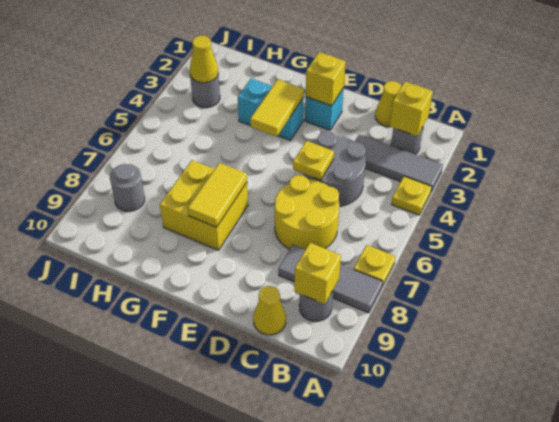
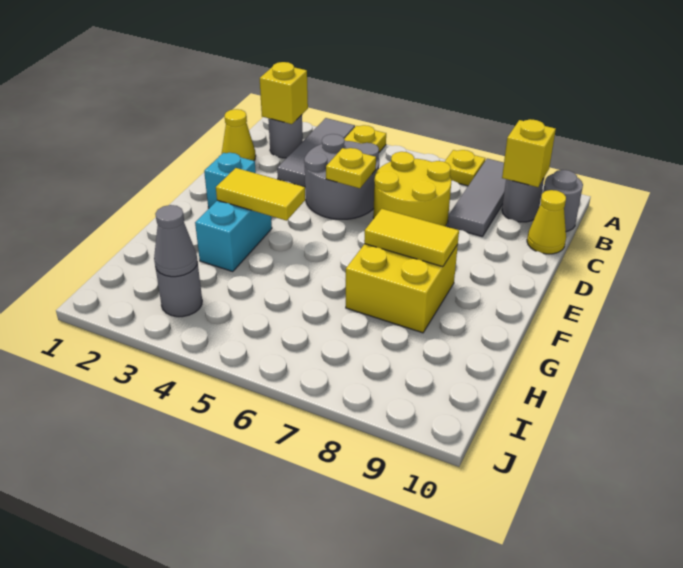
yellow brick E2 level 2 -> none
yellow cone I3 level 2 -> grey cone I3 level 2
grey round brick I8 level 1 -> grey round brick B10 level 1

